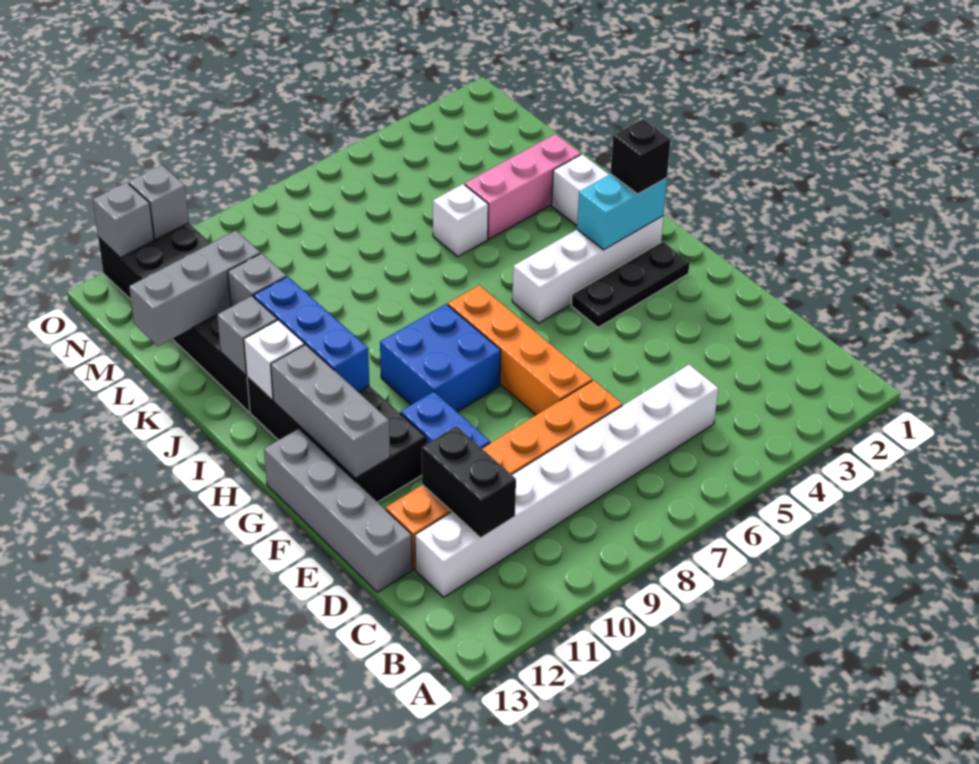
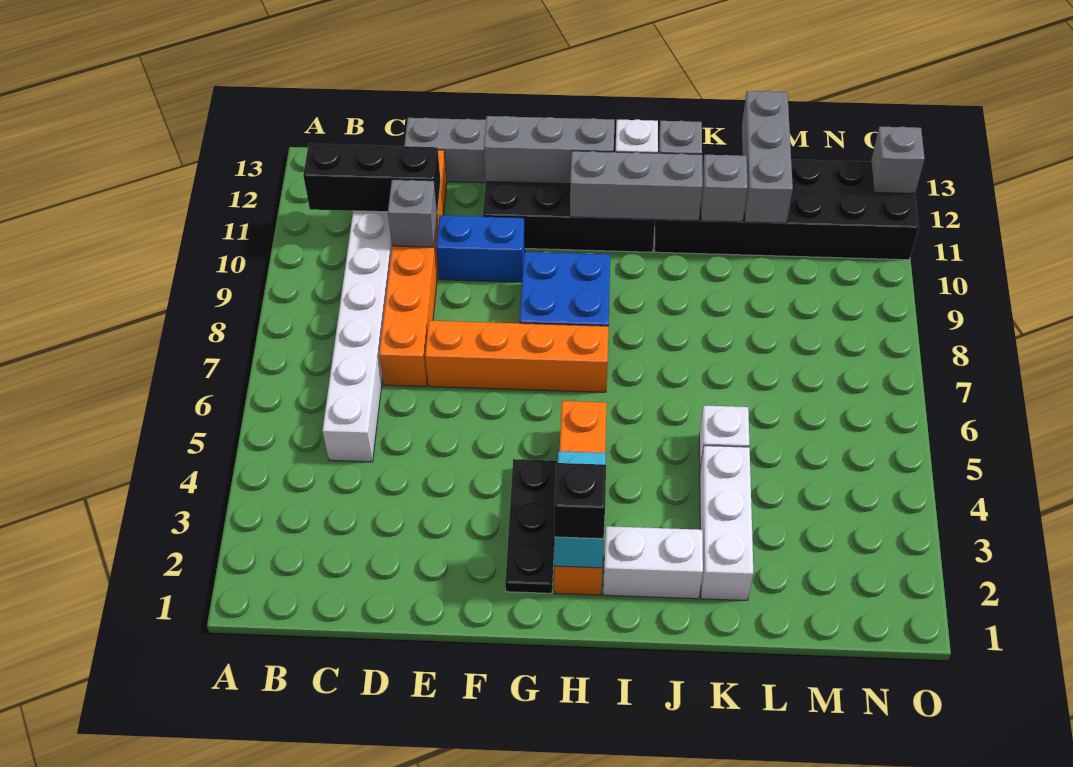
black brick C11:D11 level 2 -> black brick B11:D11 level 2
white brick H2:H5 level 1 -> orange brick H2:H5 level 1
blue brick H11:J11 level 2 -> grey brick H11:J11 level 2
pink brick K2:K4 level 1 -> white brick K2:K4 level 1
grey brick O11 level 2 -> grey brick D10 level 2

